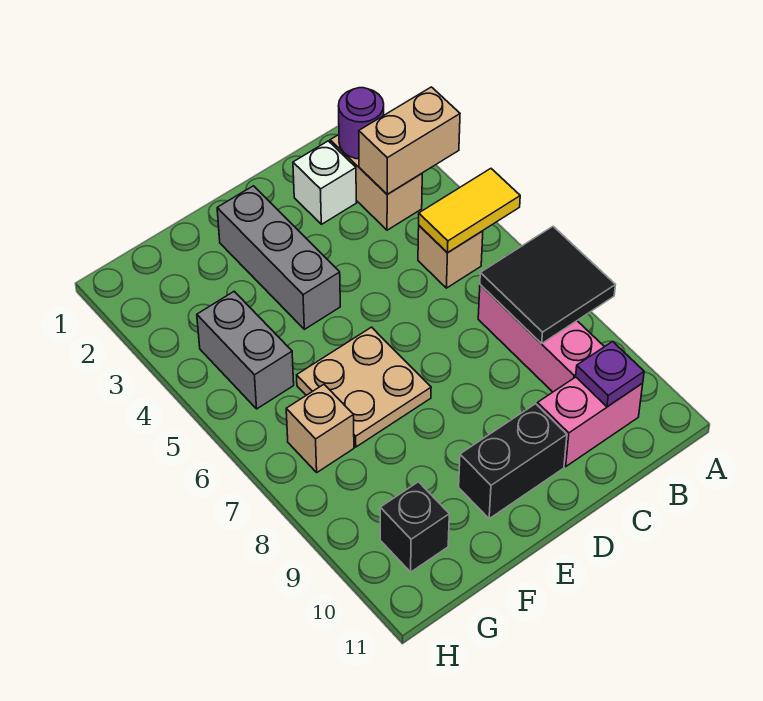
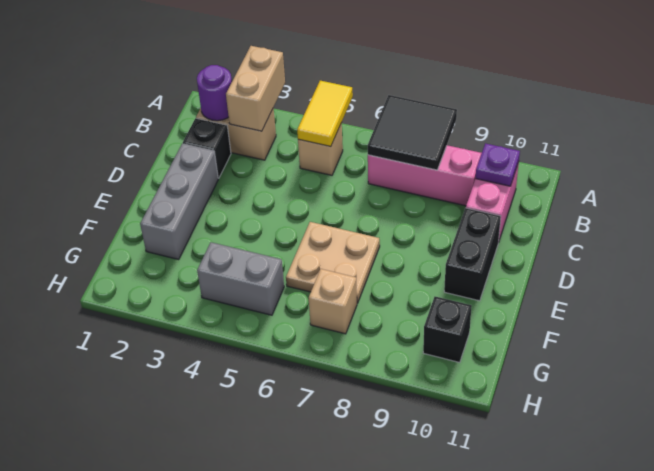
white brick C2 level 1 -> black brick C2 level 1
grey brick E2:E4 level 1 -> grey brick D2:F2 level 1

